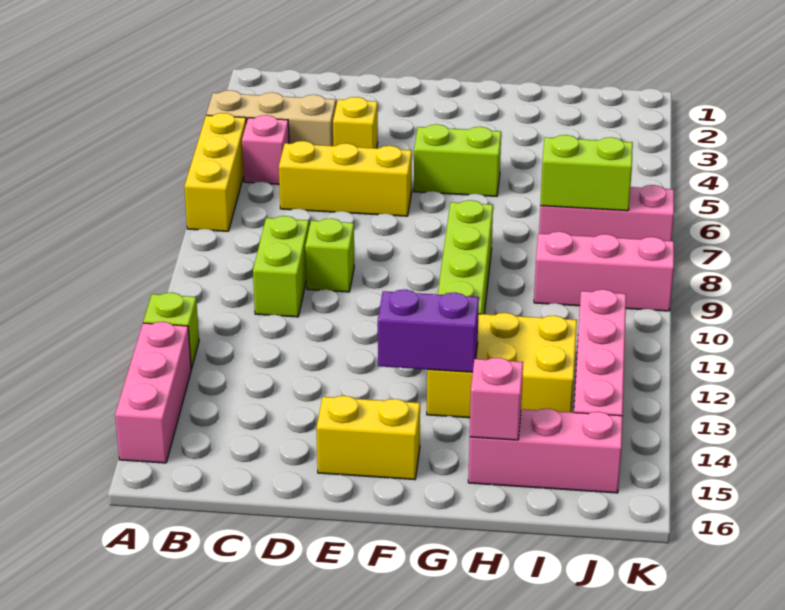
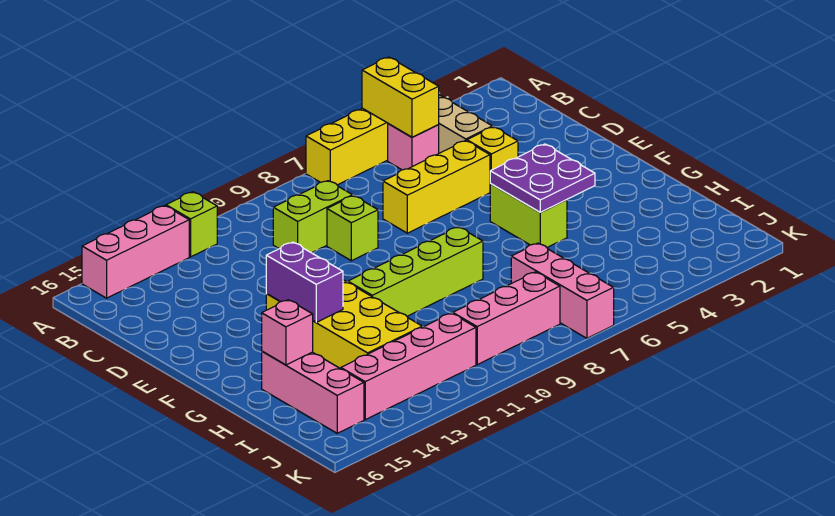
yellow brick C6:E6 level 1 -> yellow brick D5:D7 level 1
yellow brick E15:F15 level 1 -> yellow brick A5:B5 level 2
none -> purple plate F4:G5 level 2
yellow brick G12:I13 level 1 -> yellow brick F12:I13 level 1
lime brick I7:J7 level 2 -> none
pink brick I9:K9 level 1 -> pink brick J8:J10 level 1

